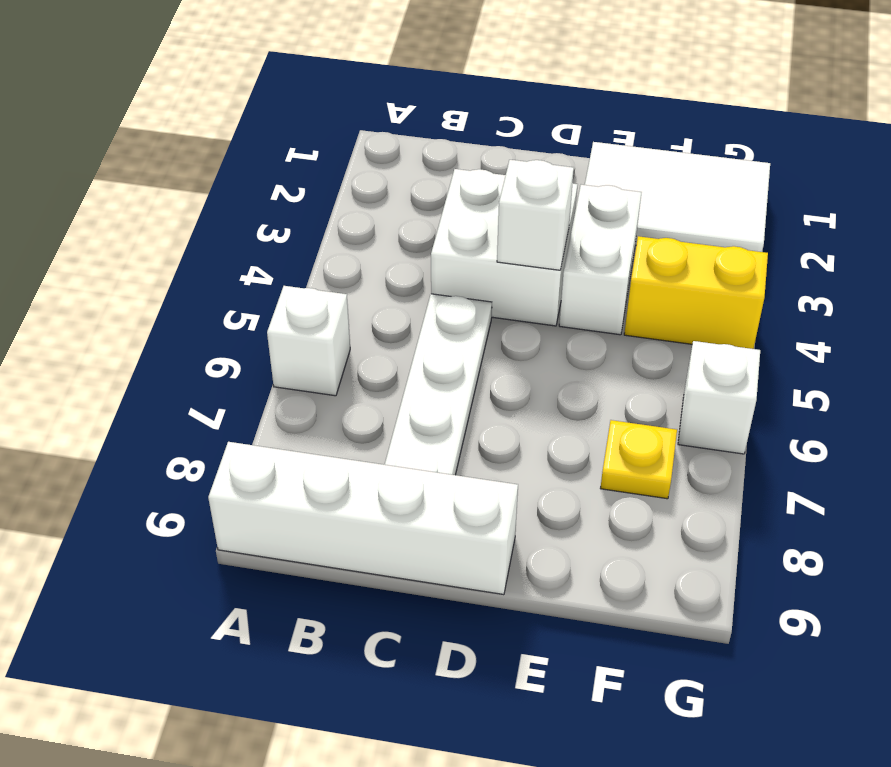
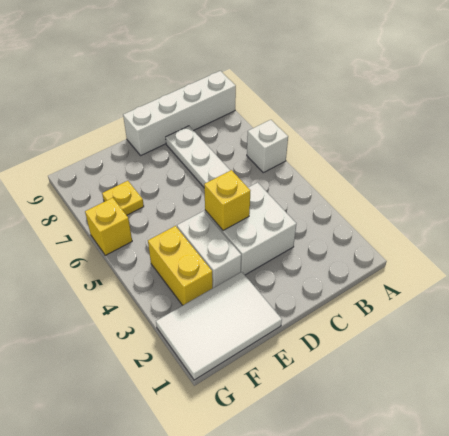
white brick D4 level 2 -> yellow brick D4 level 2
yellow brick F4:G4 level 1 -> yellow brick F3:F4 level 1
white brick G6 level 1 -> yellow brick G6 level 1

